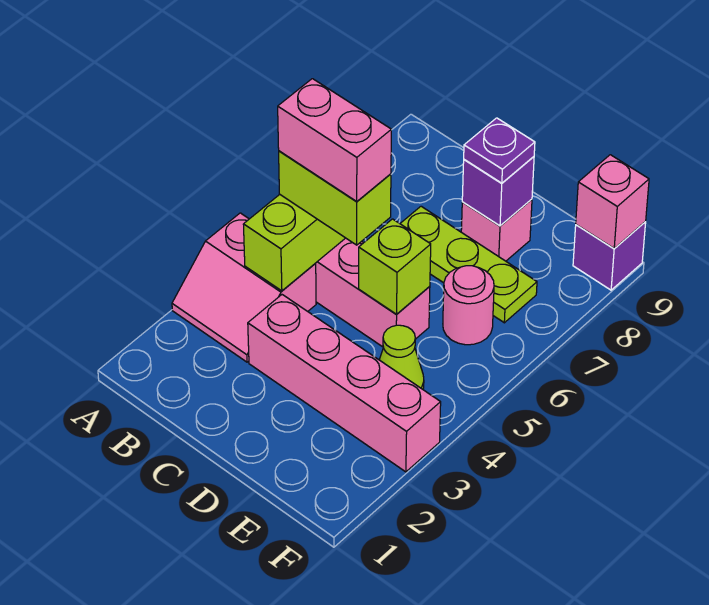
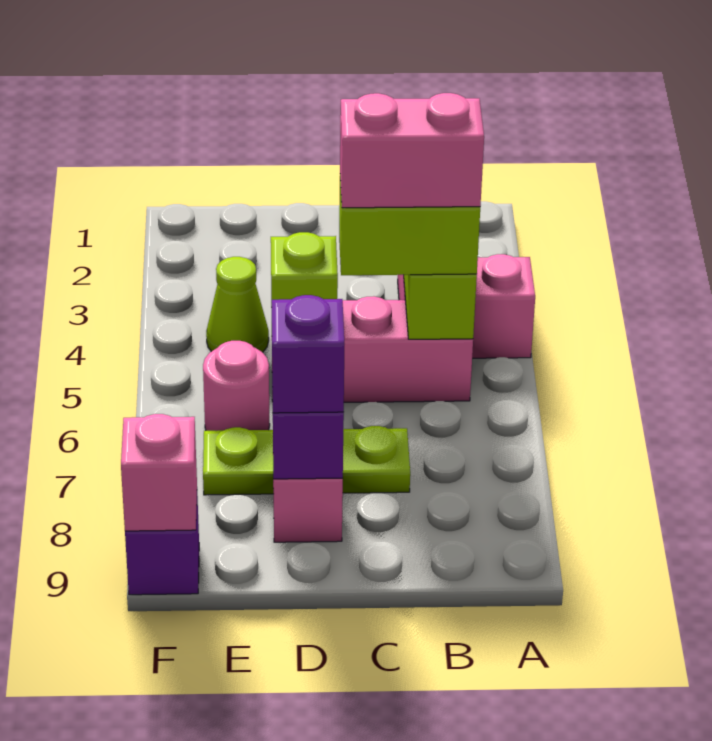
pink brick C3:F3 level 1 -> none
purple plate D8 level 3 -> purple brick D8 level 3

